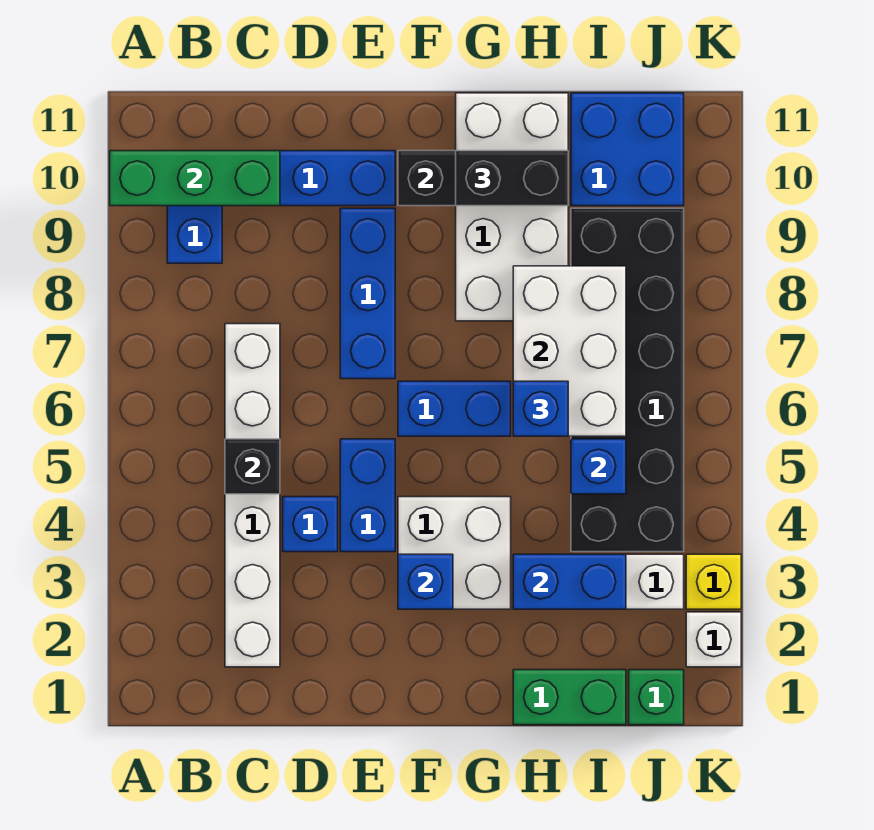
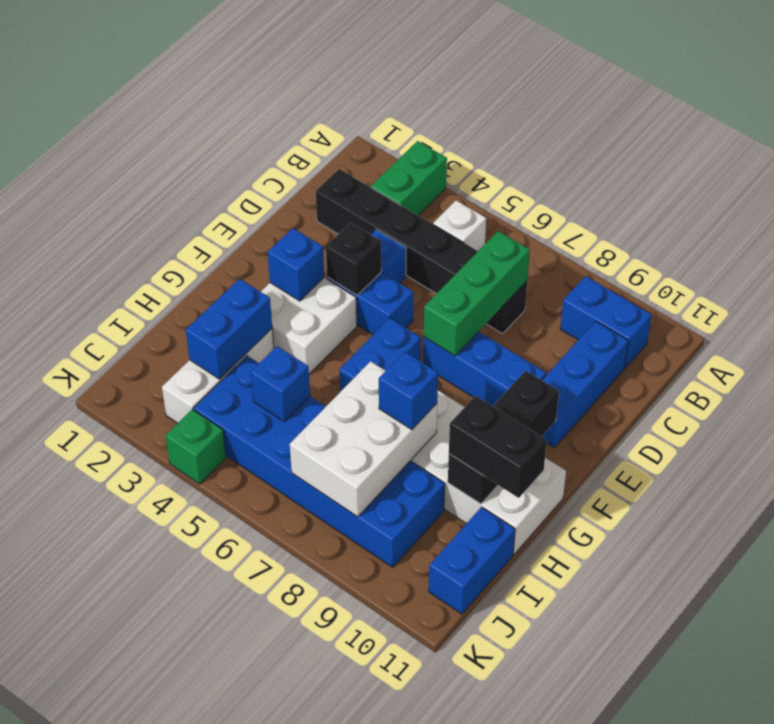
green brick A10:C10 level 2 -> green brick C7:E7 level 2
white brick C2:C7 level 1 -> black brick C2:C7 level 1
black brick C5 level 2 -> black brick E4 level 2
black brick G10:H10 level 3 -> black brick H10:H11 level 3
green brick H1:I1 level 1 -> green brick A3:B3 level 1
white brick H6:I8 level 2 -> white brick H7:J8 level 2
blue brick H6 level 3 -> blue brick H8 level 3
black brick I4:J9 level 1 -> blue brick I4:J9 level 1
blue brick I10:J11 level 1 -> blue brick I11:J11 level 1
green brick J1 level 1 -> green brick K4 level 1
white brick K2 level 1 -> white brick B5 level 1
yellow brick K3 level 1 -> none

